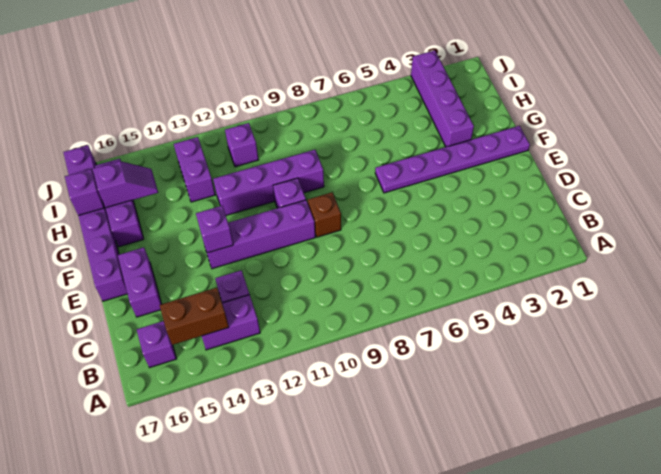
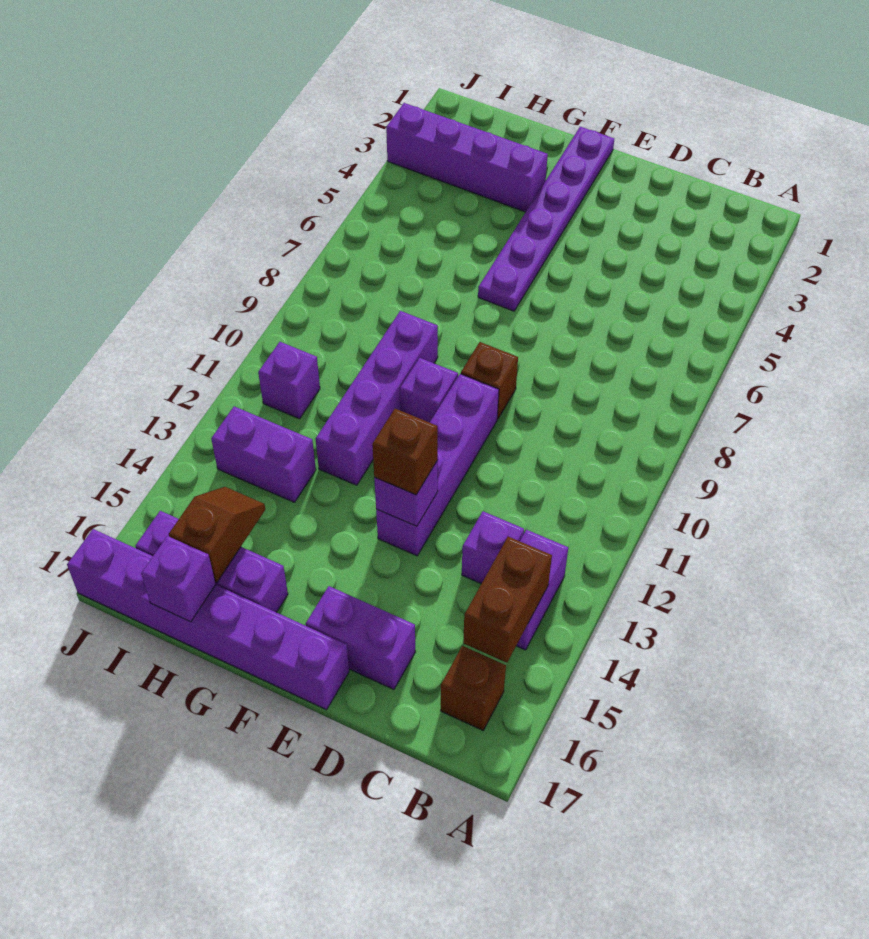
purple brick B16 level 1 -> brown brick B16 level 1
none -> brown brick E13 level 3
purple slope H15:H16 level 2 top 16 -> brown slope H15:H16 level 2 top 16

